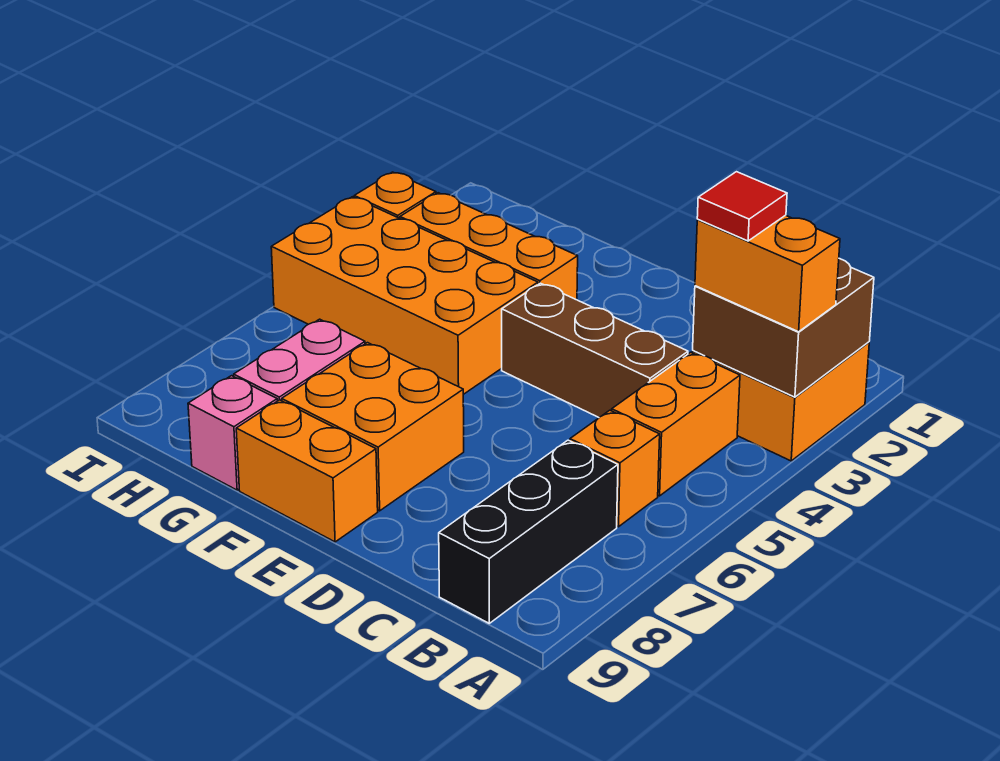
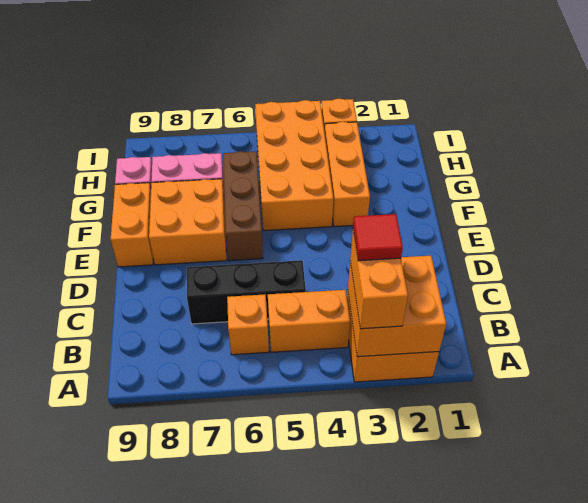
brown brick A2:B3 level 2 -> orange brick A2:B3 level 2
black brick B7:B9 level 1 -> black brick C5:C7 level 1
brown brick C4:E4 level 1 -> brown brick E6:G6 level 1

